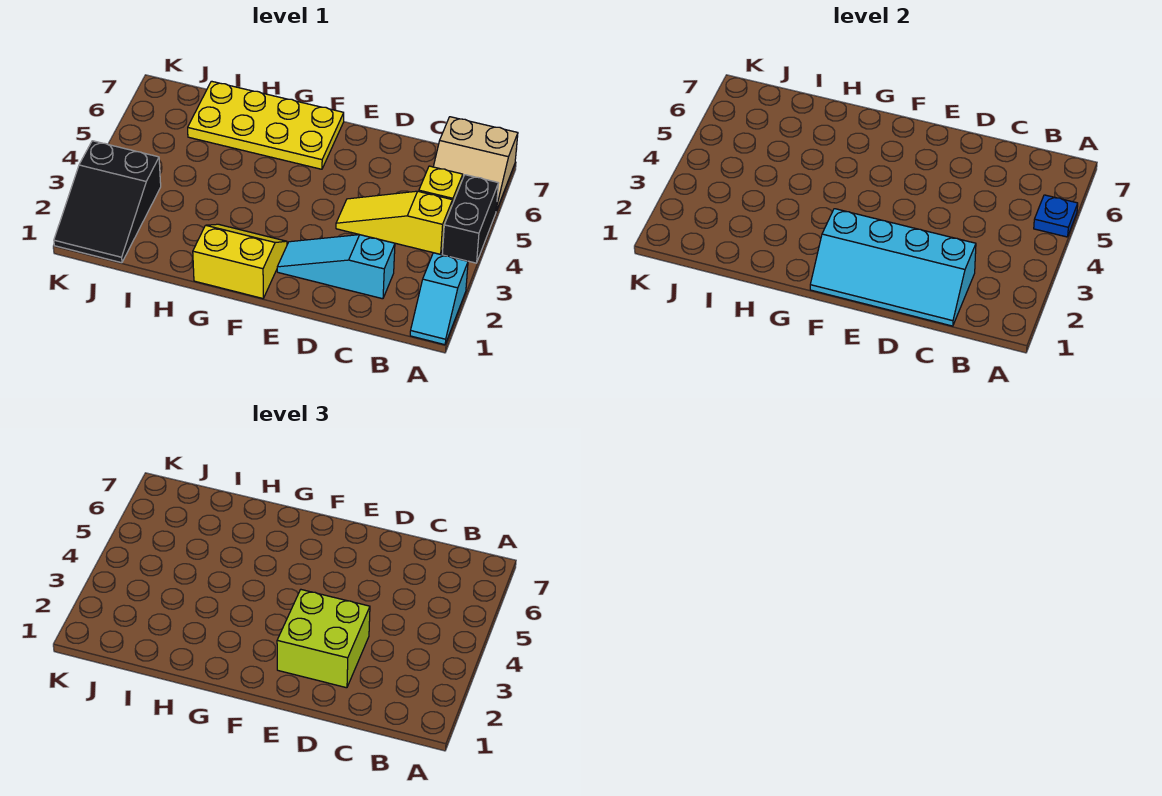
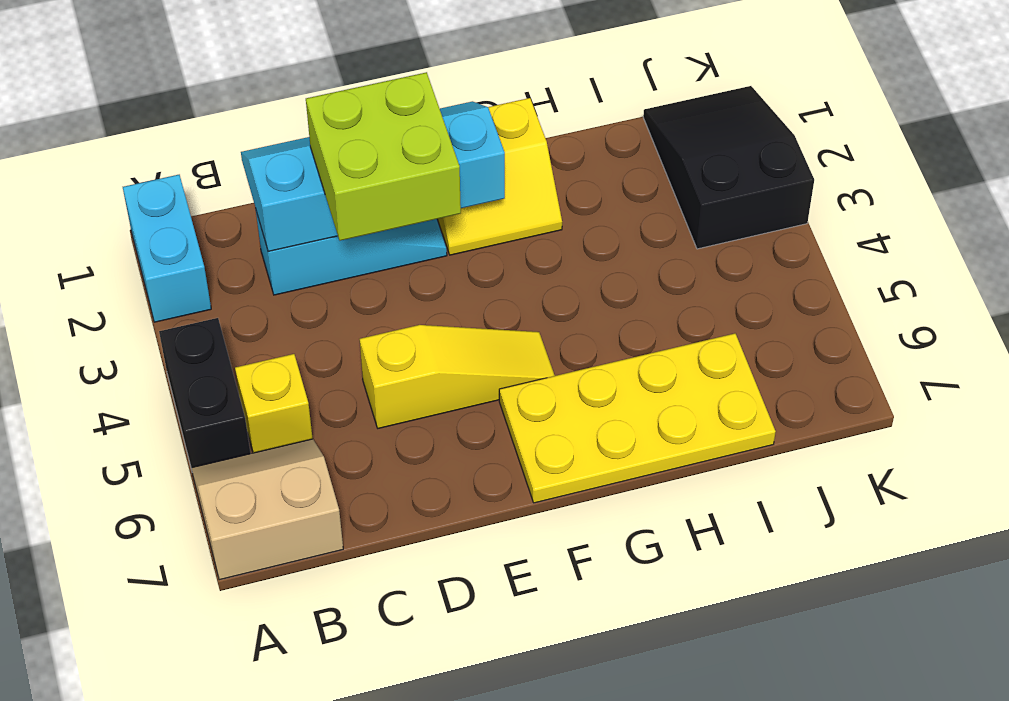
cyan slope A1:A2 level 1 top 2 -> cyan brick A1:A2 level 1
blue plate A5 level 2 -> none
yellow slope B4:D4 level 1 top B -> yellow slope D5:F5 level 1 top D

